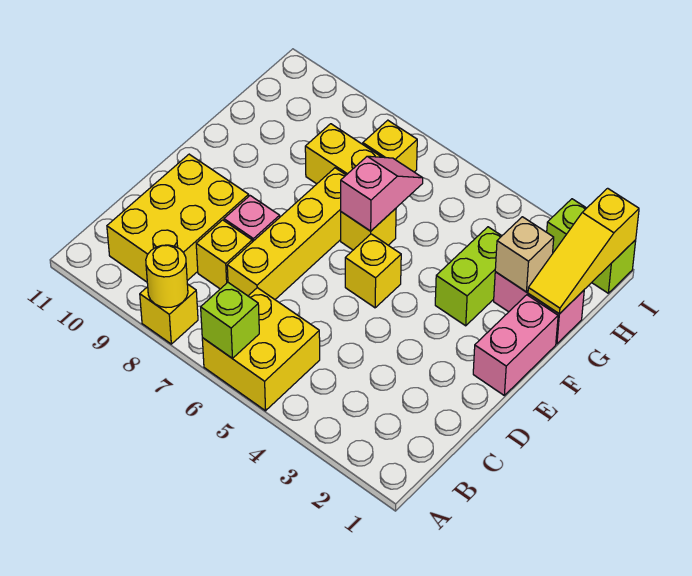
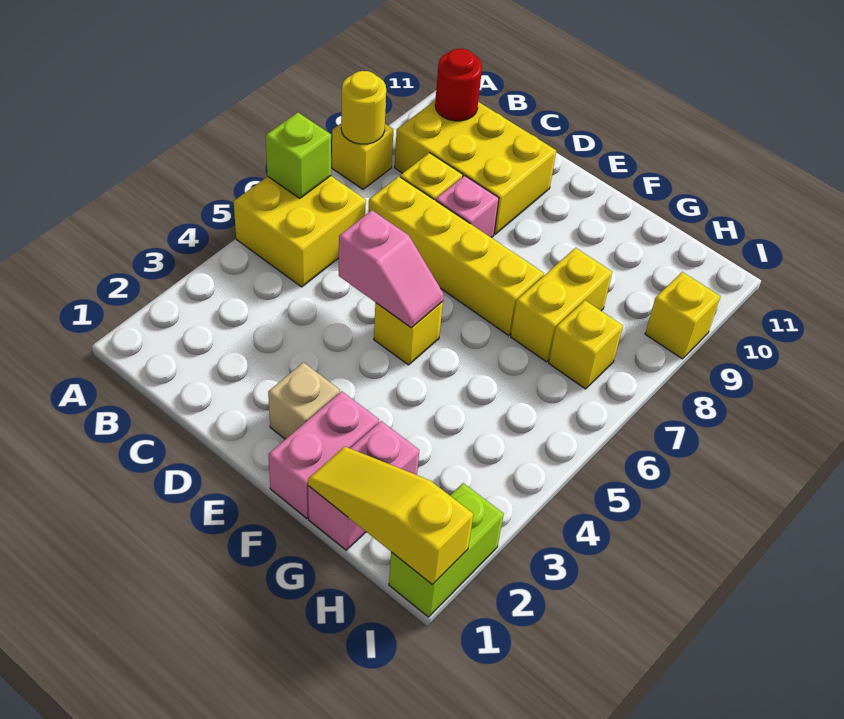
none -> red round brick B10 level 2
pink brick E1:F1 level 1 -> pink brick F1:F2 level 1
lime brick F3:G3 level 1 -> none
yellow brick F6 level 1 -> yellow brick I9 level 1
pink slope F6:G6 level 2 top F -> pink slope D5:E5 level 2 top D
tan brick G2 level 2 -> tan brick E2 level 1

